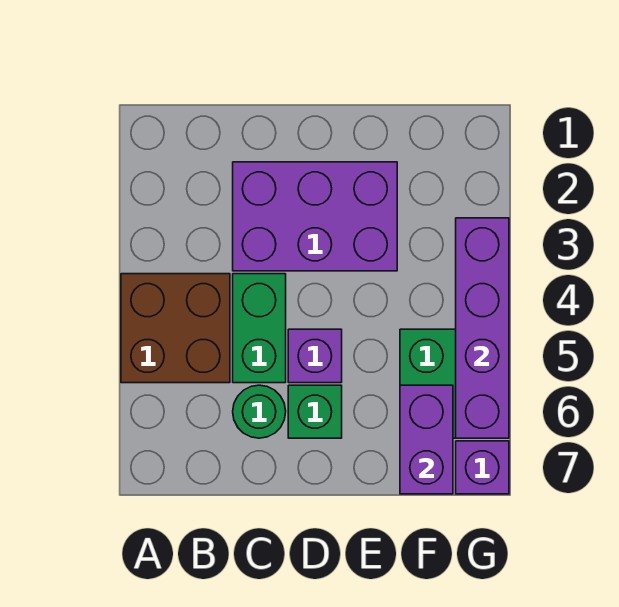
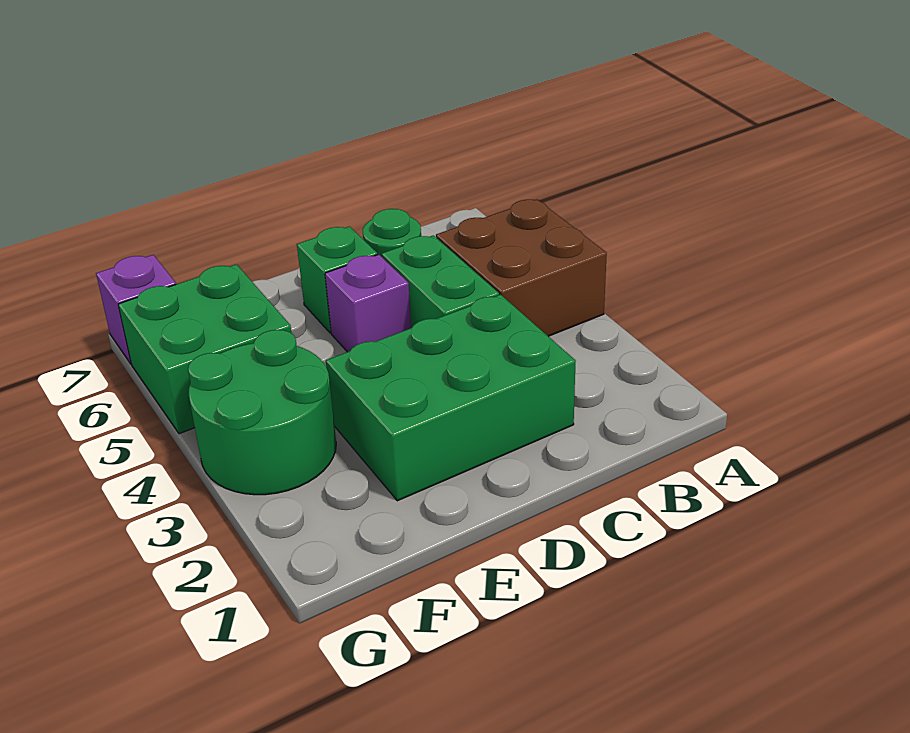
purple brick C2:E3 level 1 -> green brick C2:E3 level 1
none -> green round brick F3:G4 level 1
purple brick F6:F7 level 2 -> none
purple brick G3:G6 level 2 -> none

